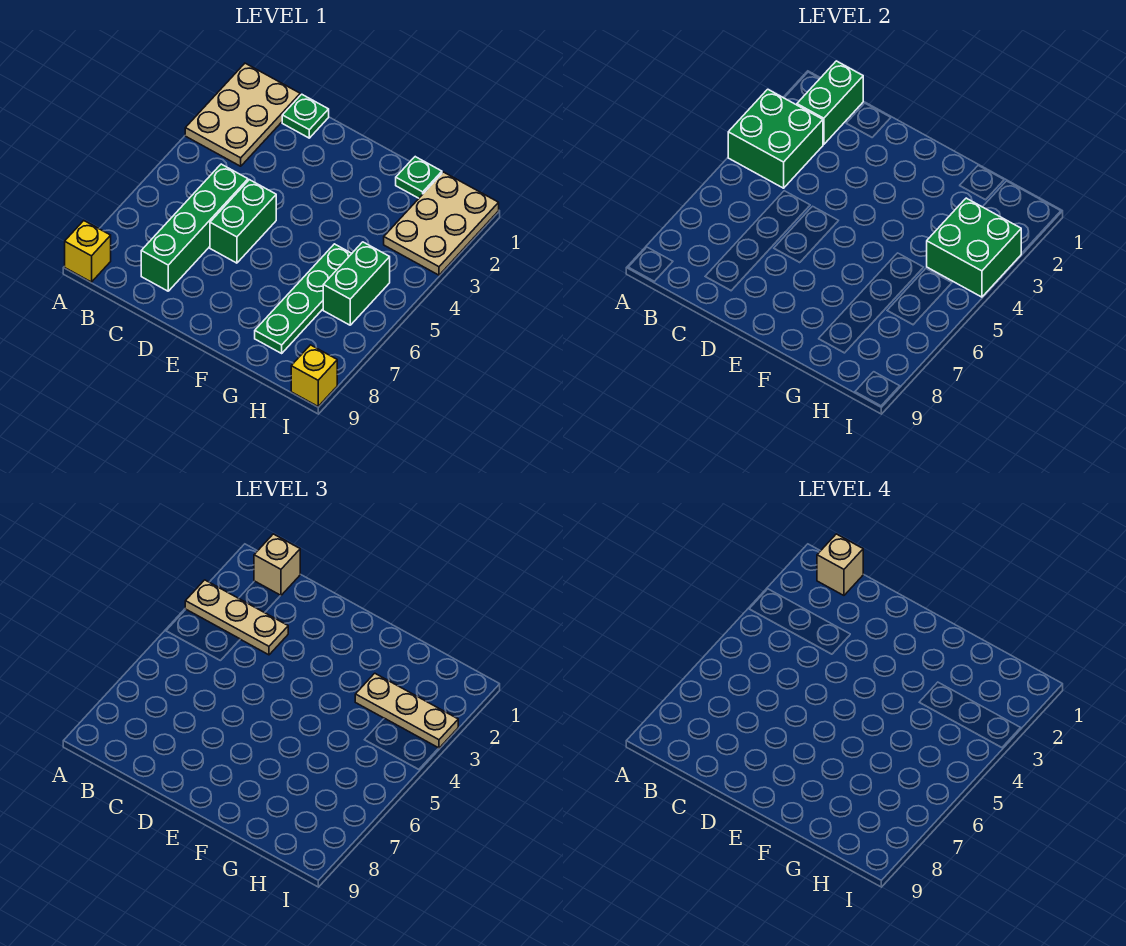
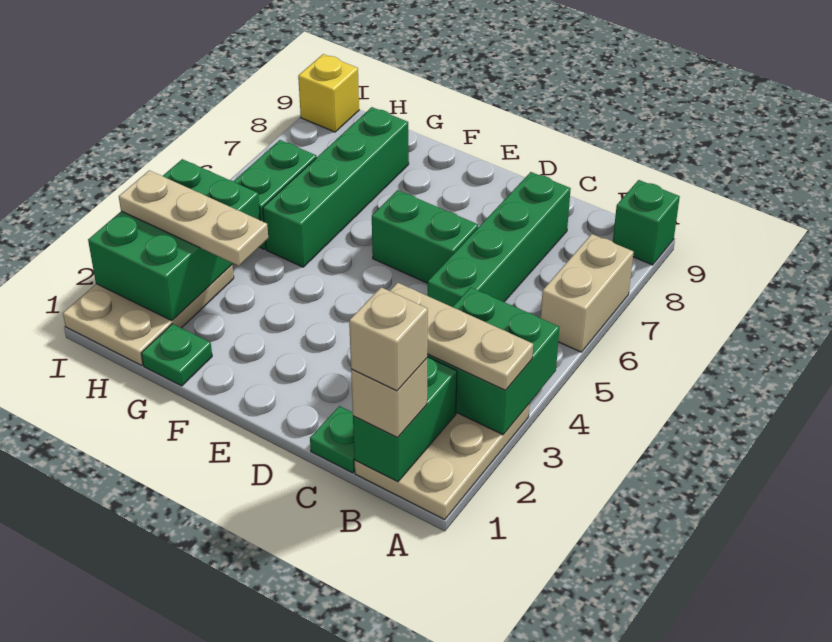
none -> tan brick A6:A7 level 1
yellow brick A9 level 1 -> green brick A9 level 1
green brick D5:D6 level 1 -> green brick D6:E6 level 1
green plate G5:G8 level 1 -> green brick G5:G8 level 1
green brick H3:I4 level 2 -> green brick H2:I4 level 2

